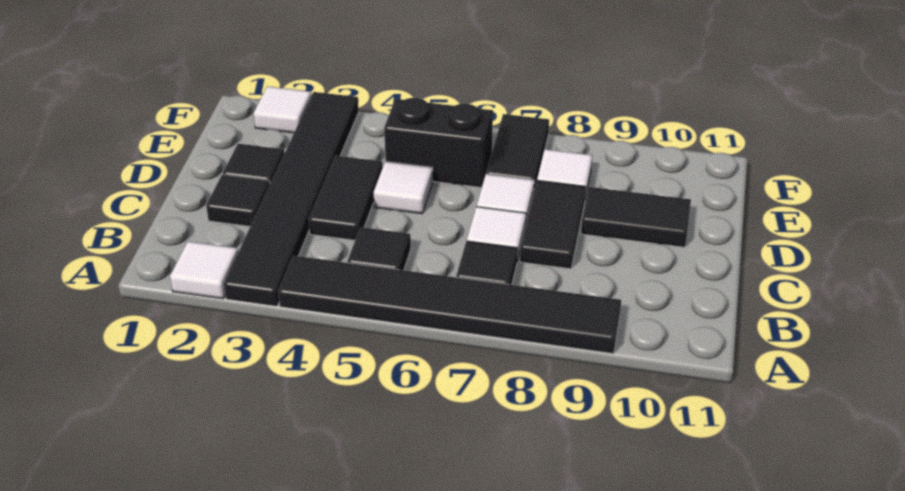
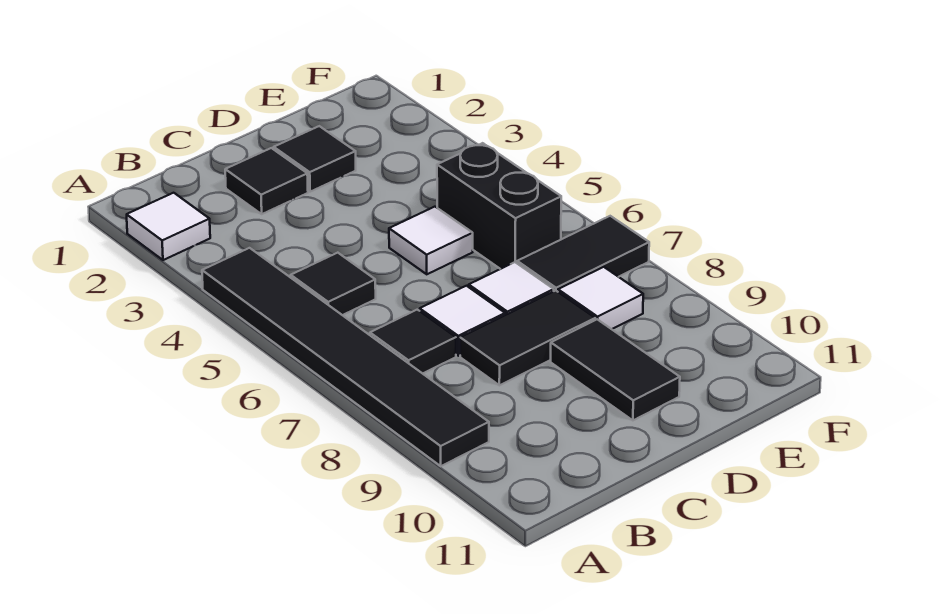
black tile A3:F3 level 1 -> none
black tile C4:D4 level 1 -> none
white tile F2 level 1 -> none

